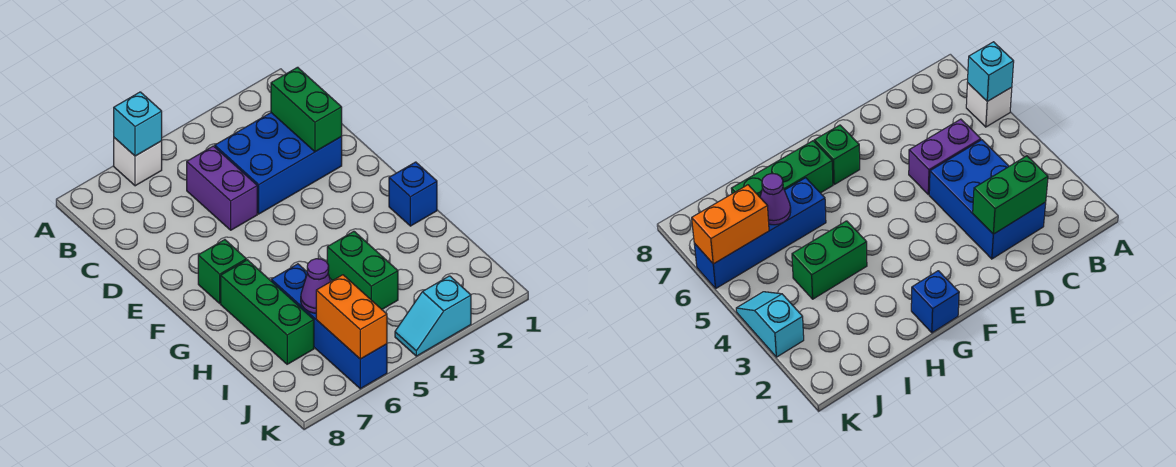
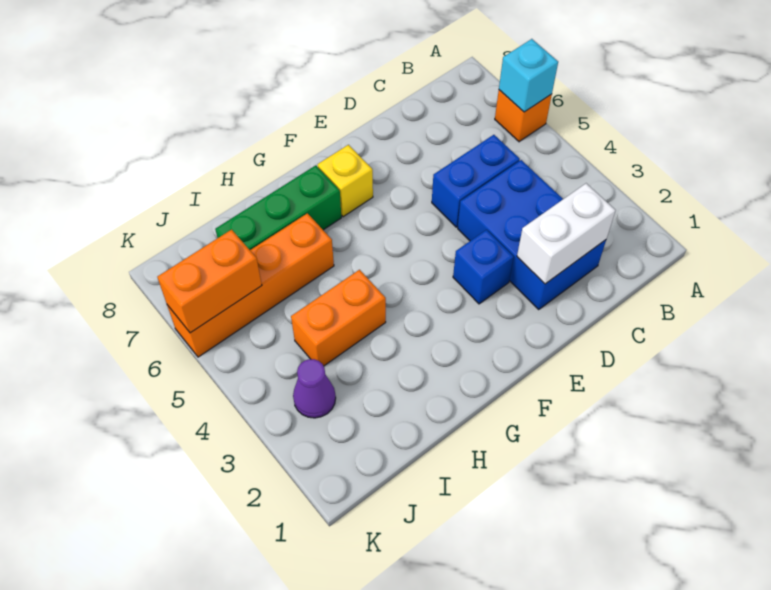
white brick A6 level 1 -> orange brick A6 level 1
green brick C2:D2 level 2 -> white brick C2:D2 level 2
purple brick C5:D5 level 1 -> blue brick C5:D5 level 1
green brick F7 level 1 -> yellow brick F7 level 1
blue brick G1 level 1 -> blue brick E3 level 1
green brick H4:I4 level 1 -> orange brick H4:I4 level 1
blue brick H6:K6 level 1 -> orange brick H6:K6 level 1
purple cone I6 level 2 -> purple cone J3 level 1
cyan slope K3:K4 level 1 top 3 -> none

